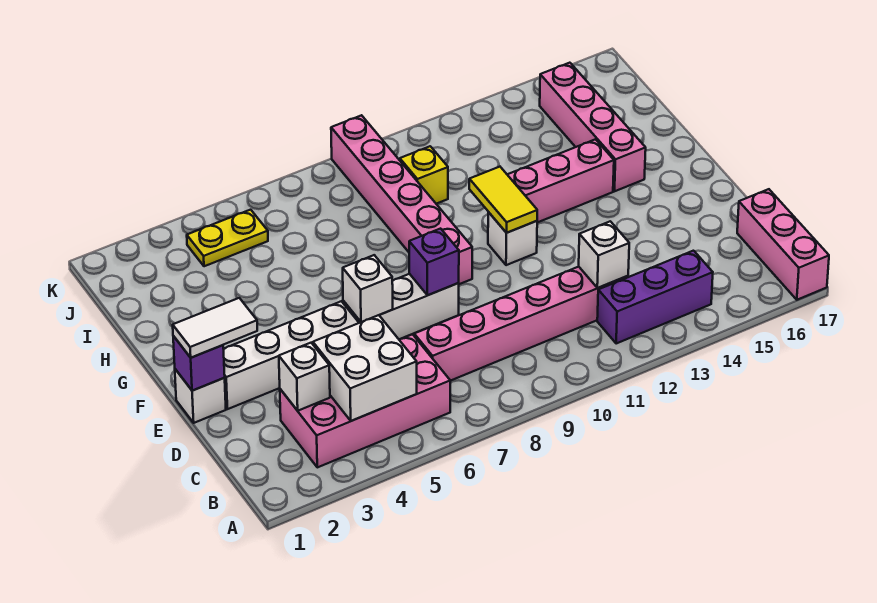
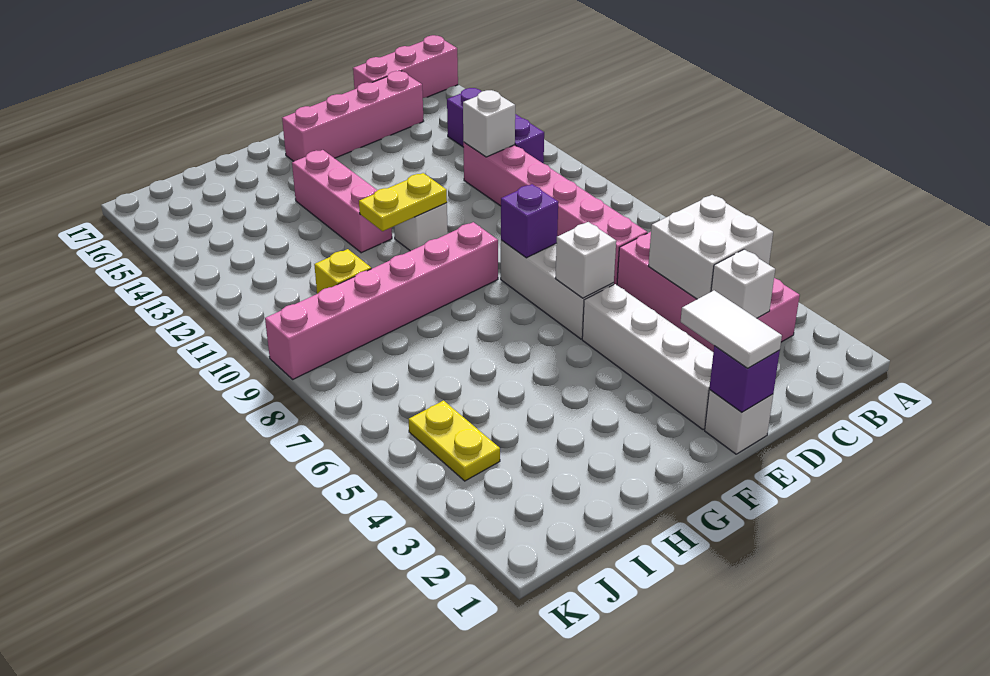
yellow tile F11:G11 level 2 -> yellow plate F11:G11 level 2
pink brick G15:J15 level 1 -> pink brick C16:F16 level 1

